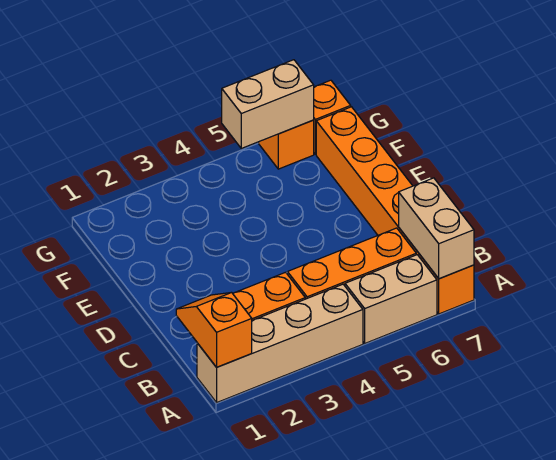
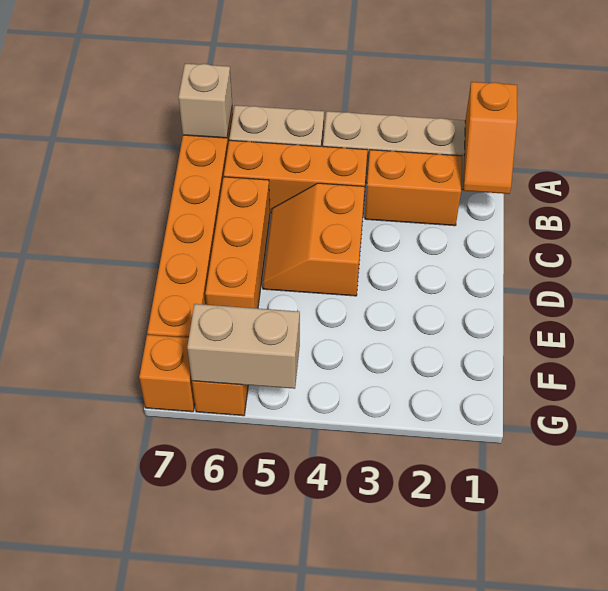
tan brick A7:B7 level 2 -> tan brick A7 level 2
none -> orange slope C4:D5 level 1 top 4
none -> orange brick C6:E6 level 1

